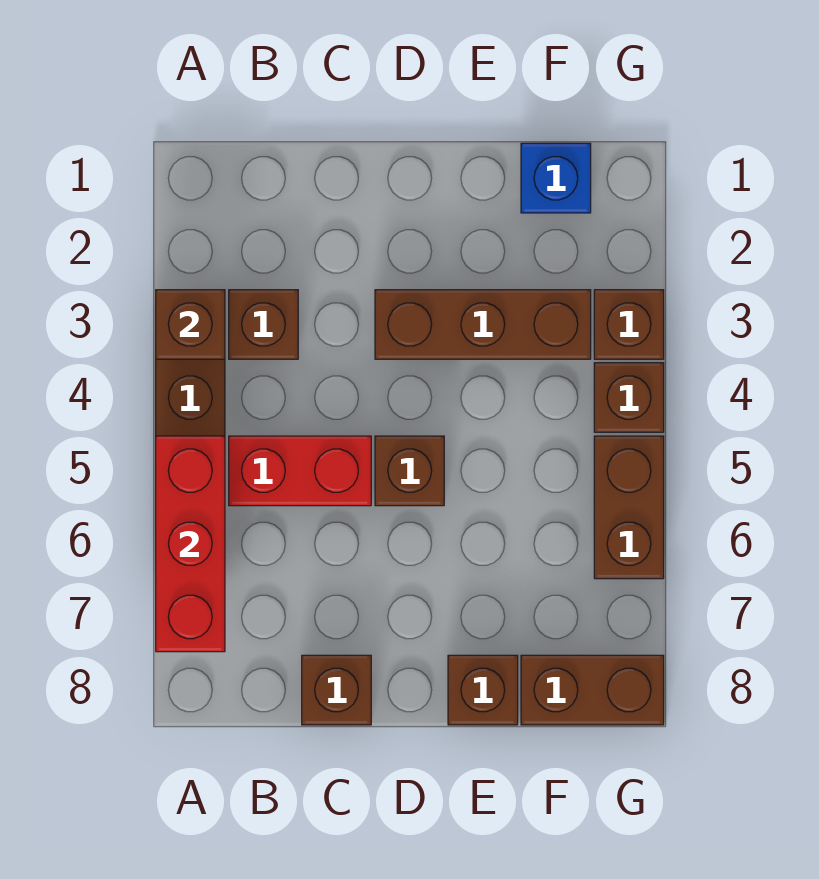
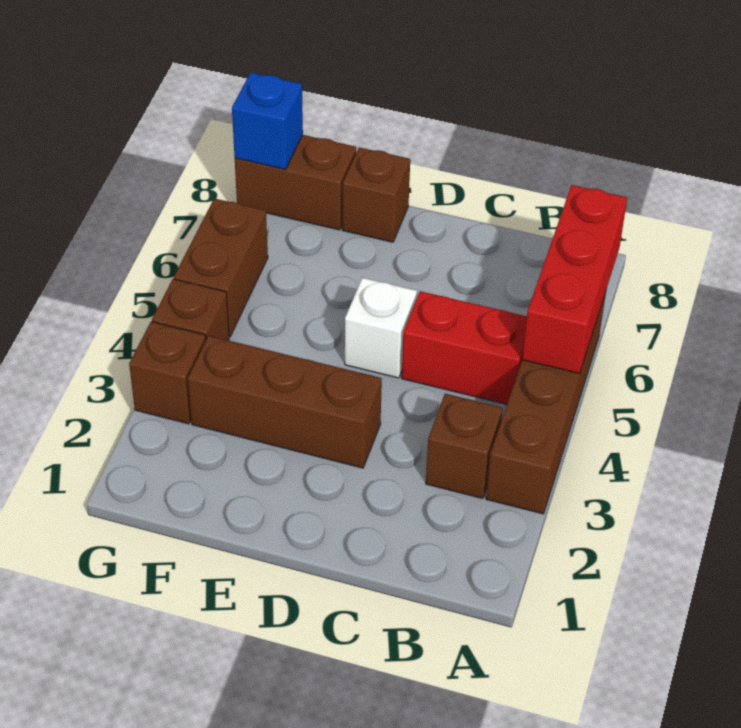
brown brick A3 level 2 -> none
brown brick C8 level 1 -> none
brown brick D5 level 1 -> white brick D5 level 1
blue brick F1 level 1 -> blue brick G8 level 2

